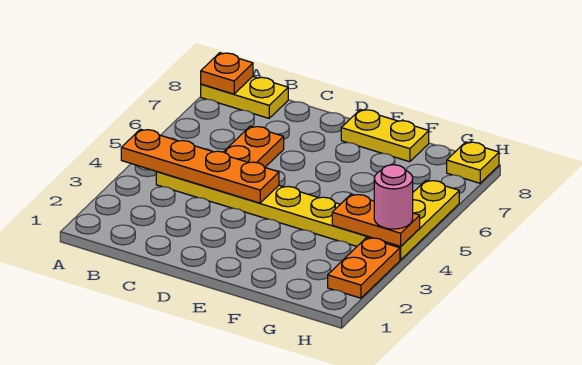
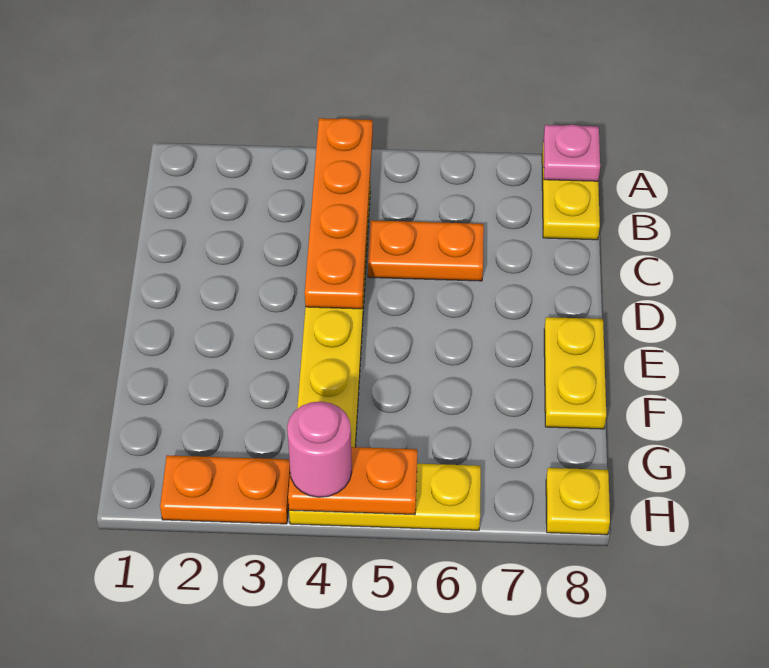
orange plate A8 level 2 -> pink plate A8 level 2
orange plate G4:H4 level 2 -> orange plate H4:H5 level 2

